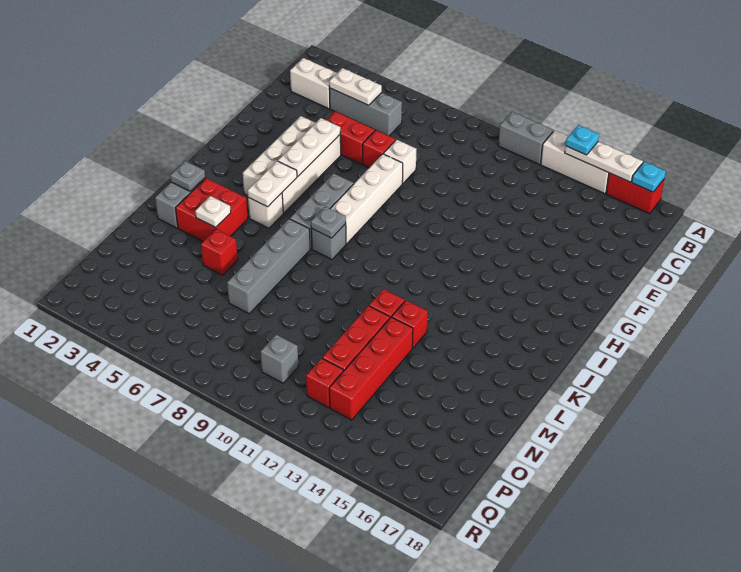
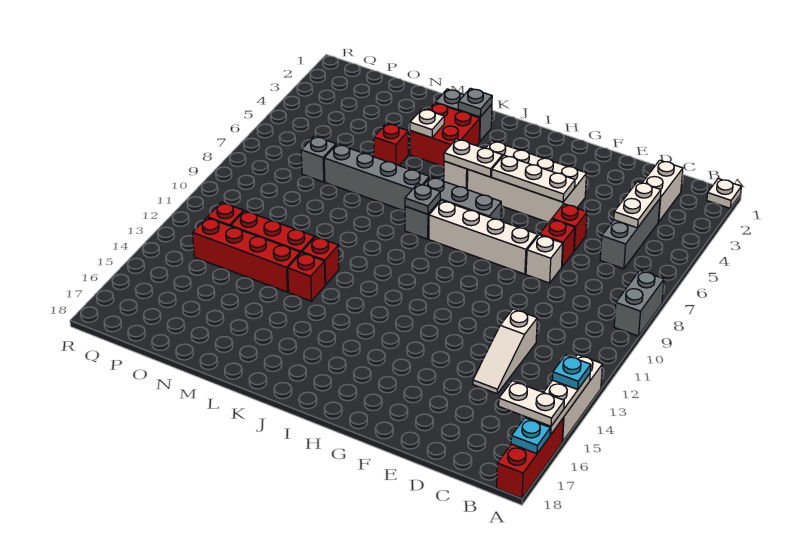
none -> white plate A1 level 1
grey brick A11:A12 level 1 -> grey brick A8:A9 level 1
red brick A16:A17 level 1 -> red brick A16:A18 level 1
none -> white plate A16:B16 level 3
none -> white slope D12:D14 level 1 top 12
red brick E5:E6 level 1 -> red brick E6 level 1
grey brick P10 level 1 -> grey brick O7 level 1

